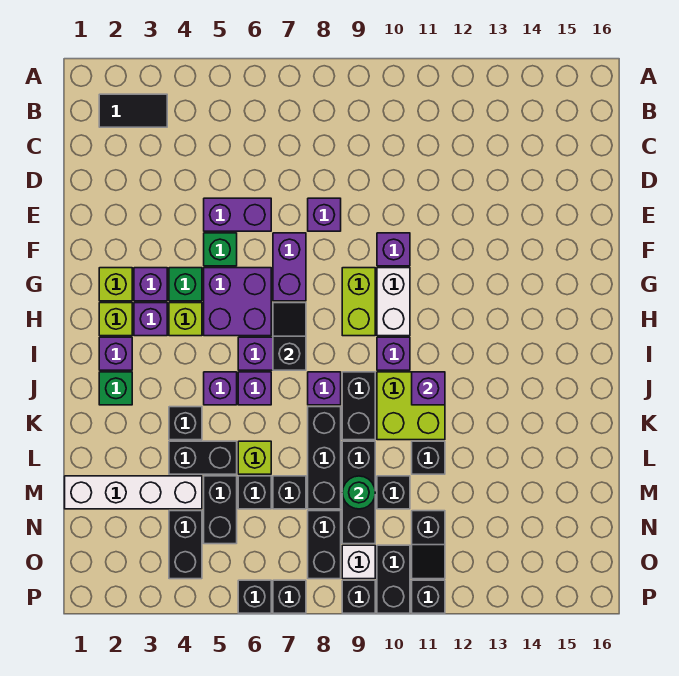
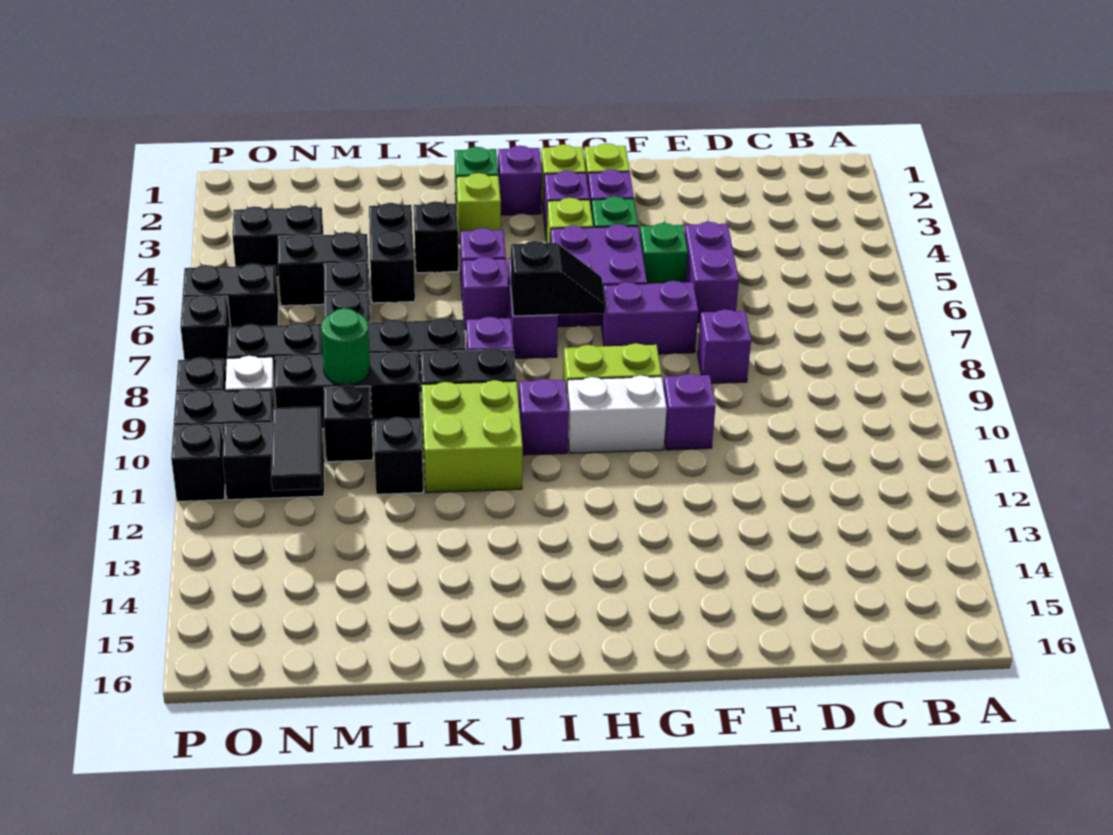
black tile B2:B3 level 1 -> black tile N11:N12 level 2
purple brick J11 level 2 -> none
lime brick L6 level 1 -> lime brick J3 level 1
white brick M1:M4 level 1 -> none
black slope N11:O11 level 1 top N -> black brick N11:O11 level 1
black brick P6 level 1 -> black brick O6:P6 level 1

